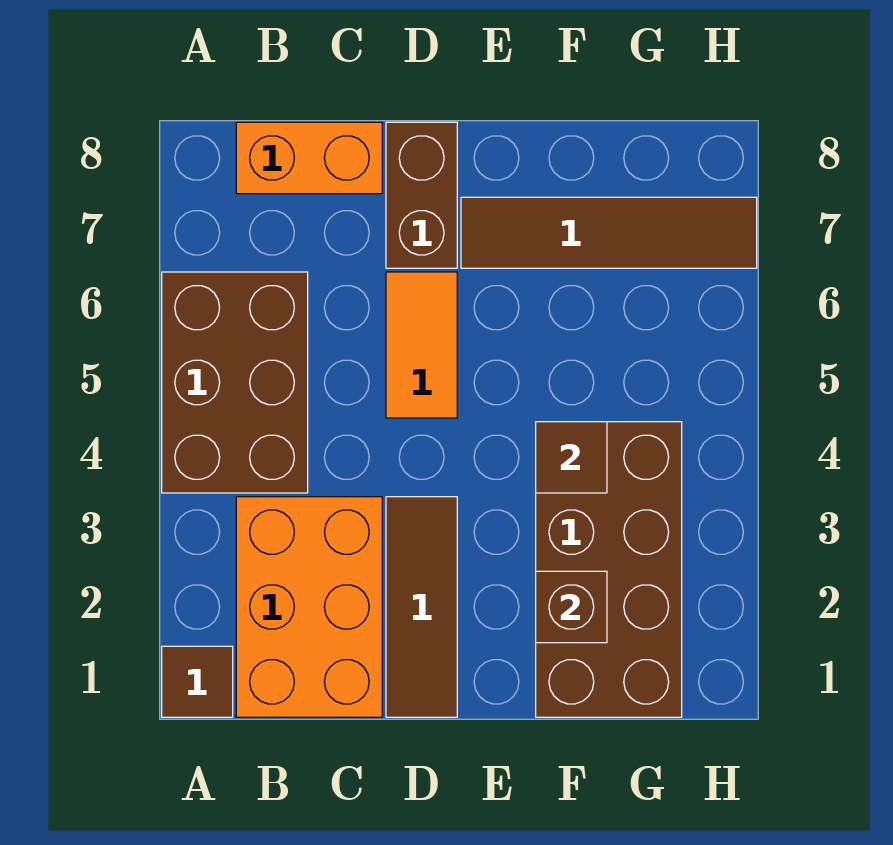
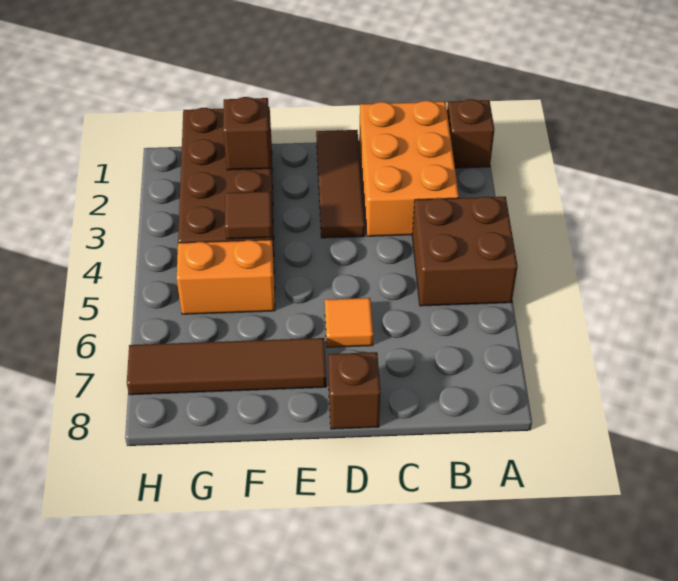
brown tile A1 level 1 -> brown brick A1 level 1
brown brick A4:B6 level 1 -> brown brick A4:B5 level 1
orange brick B8:C8 level 1 -> orange brick F5:G5 level 1
orange tile D5:D6 level 1 -> orange tile D6 level 1
brown brick D7:D8 level 1 -> brown brick D8 level 1

